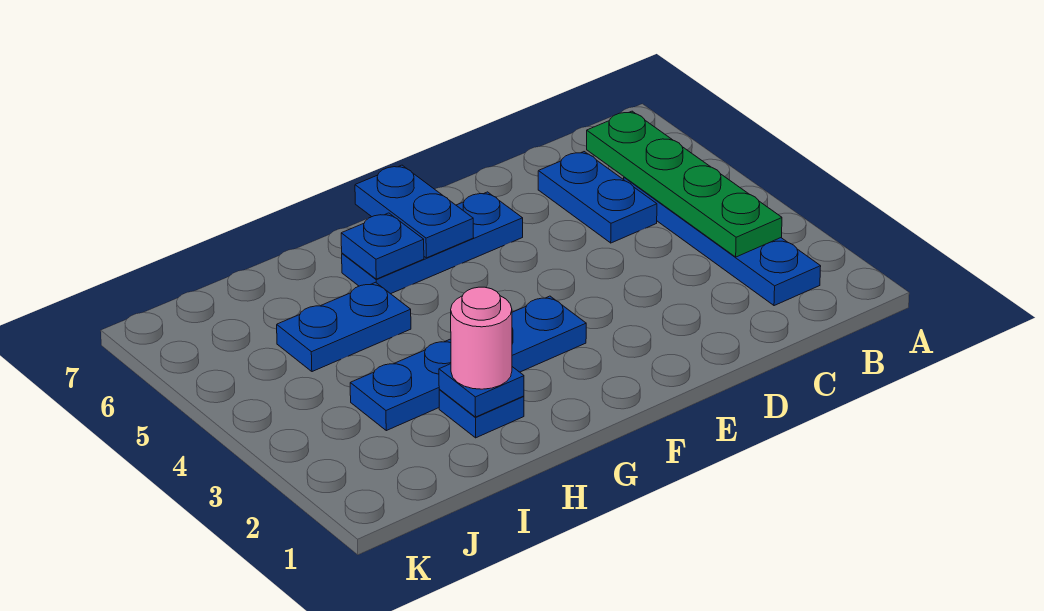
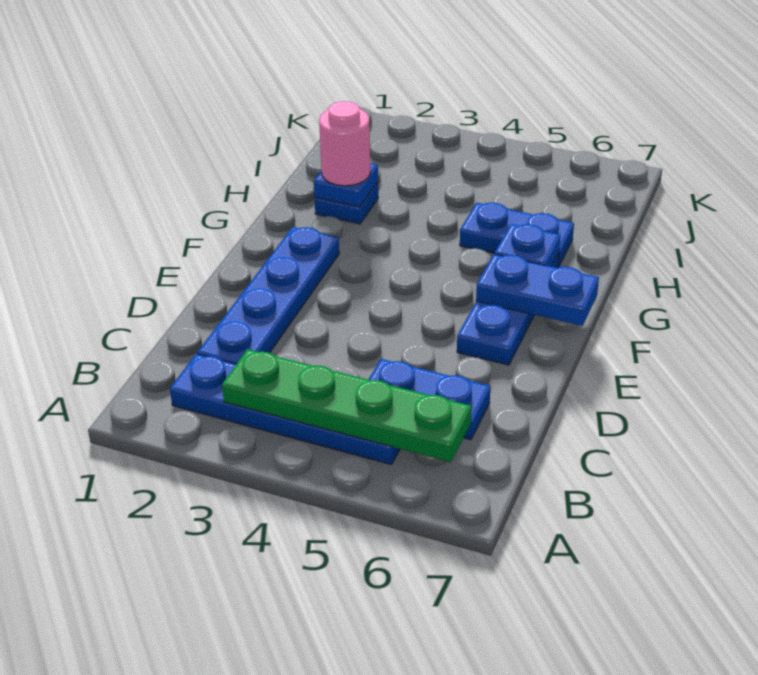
blue plate F3:I3 level 1 -> blue plate C2:F2 level 1
blue plate H5:I5 level 1 -> blue plate H5:H6 level 1

